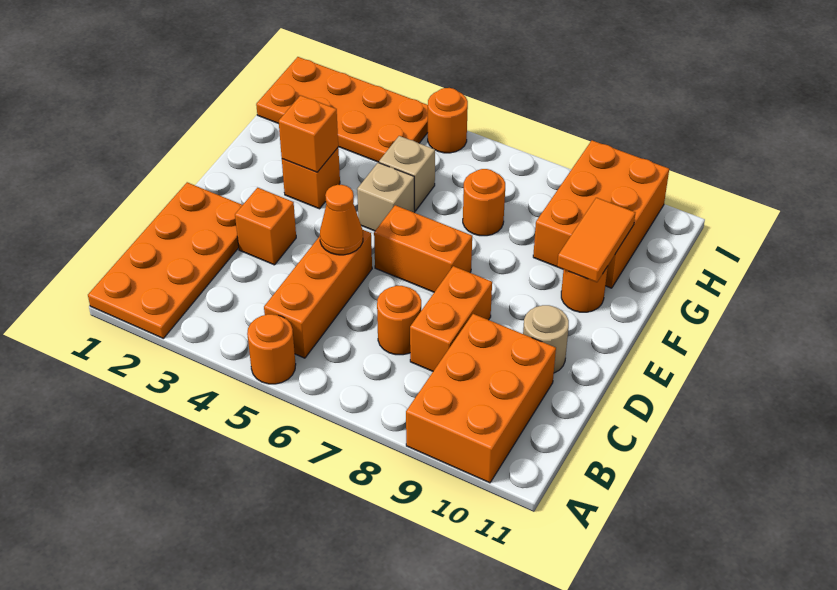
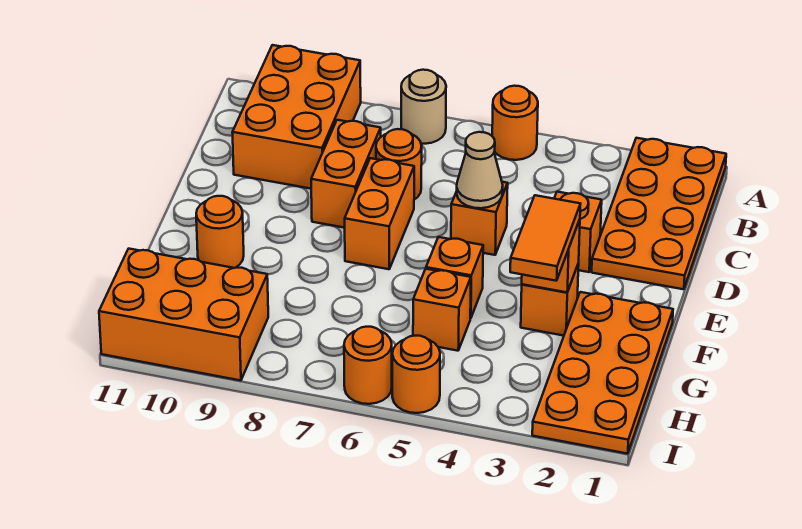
orange brick B5:D5 level 1 -> orange brick D5 level 1
orange cone D5 level 2 -> tan cone D5 level 2
tan round brick D10 level 1 -> tan round brick A7 level 1
orange brick E6:E7 level 1 -> orange brick D7:E7 level 1
tan brick F5 level 1 -> orange brick F5 level 1
orange tile F10:G10 level 2 -> orange tile F3:G3 level 3
tan brick G5 level 1 -> orange brick G5 level 1
orange round brick G7 level 1 -> orange round brick I6 level 1
orange brick G9:I10 level 1 -> orange brick H9:I11 level 1
orange plate H1:I4 level 1 -> orange plate F1:I2 level 1

